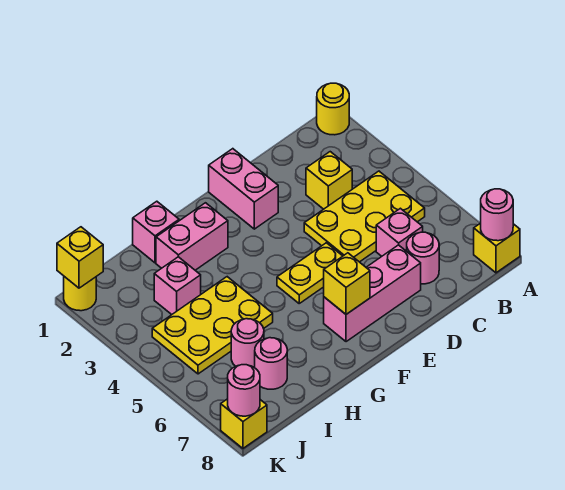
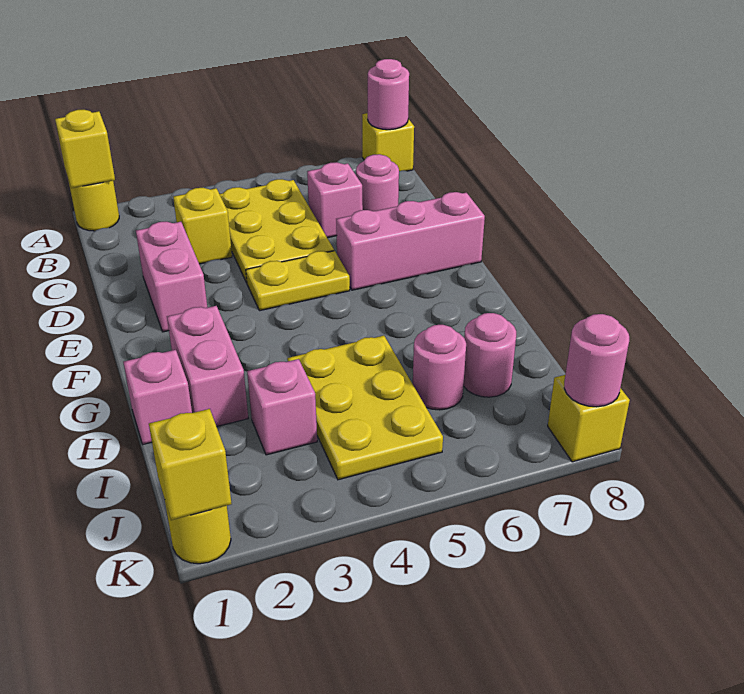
pink brick D7:F7 level 1 -> pink brick E6:E8 level 1
pink brick E1:E2 level 1 -> pink brick D2:E2 level 1
yellow plate E5:F5 level 1 -> yellow plate E4:E5 level 1
yellow brick F7 level 2 -> yellow brick A1 level 2

